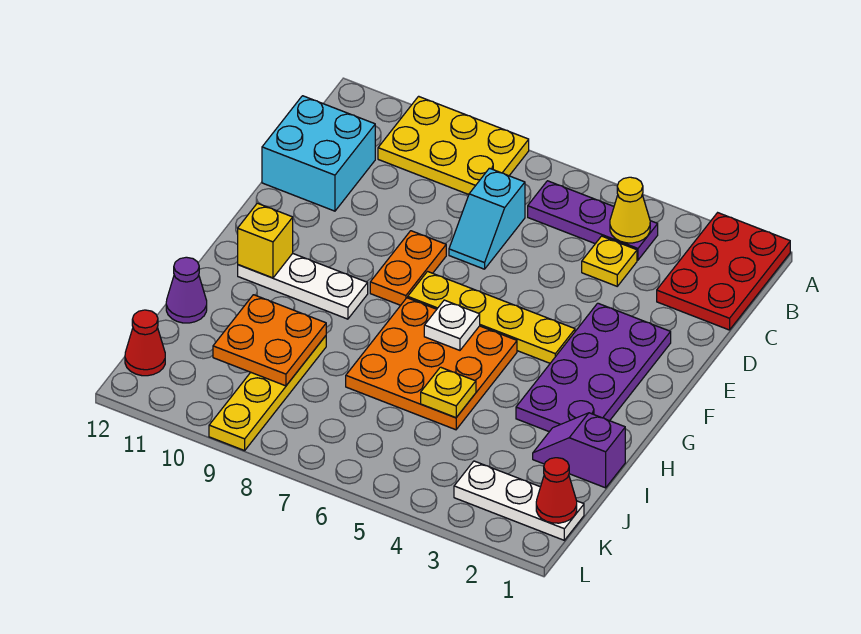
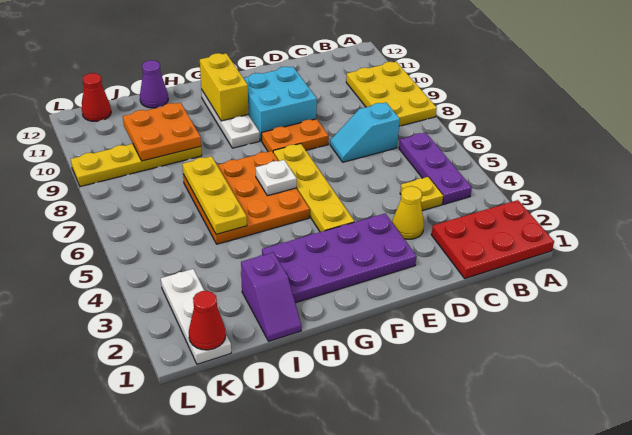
yellow cone B4 level 2 -> yellow cone D3 level 1
cyan brick C11:D12 level 1 -> cyan brick E9:F10 level 1
yellow brick G11 level 2 -> yellow brick G10:G11 level 2
purple slope I1:I2 level 1 top 1 -> purple slope I1:I2 level 1 top 2
yellow plate I5 level 2 -> yellow plate I5:I7 level 2

